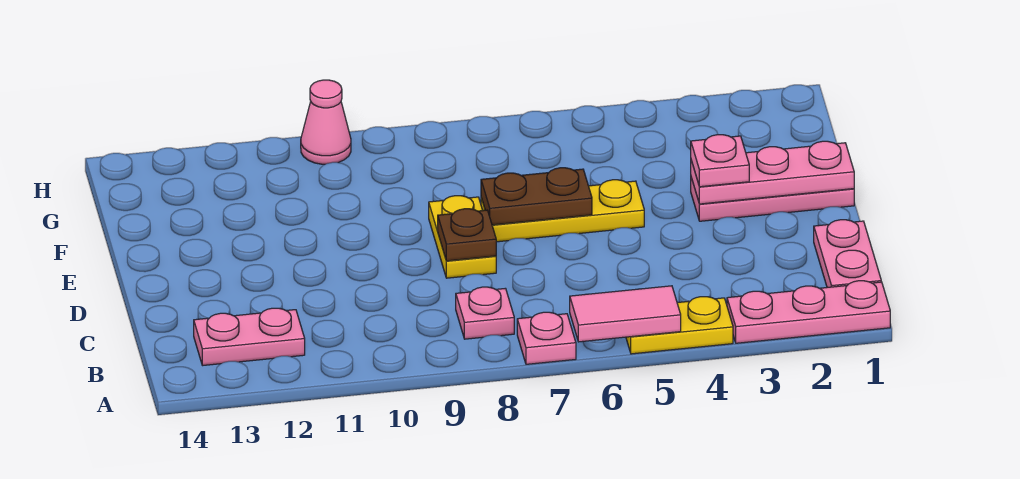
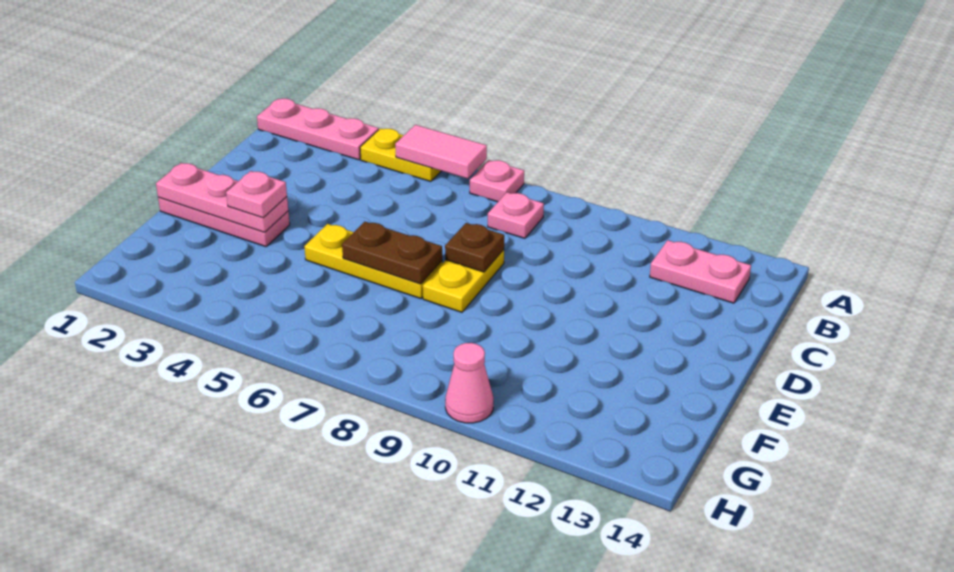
pink plate B1:C1 level 1 -> none

